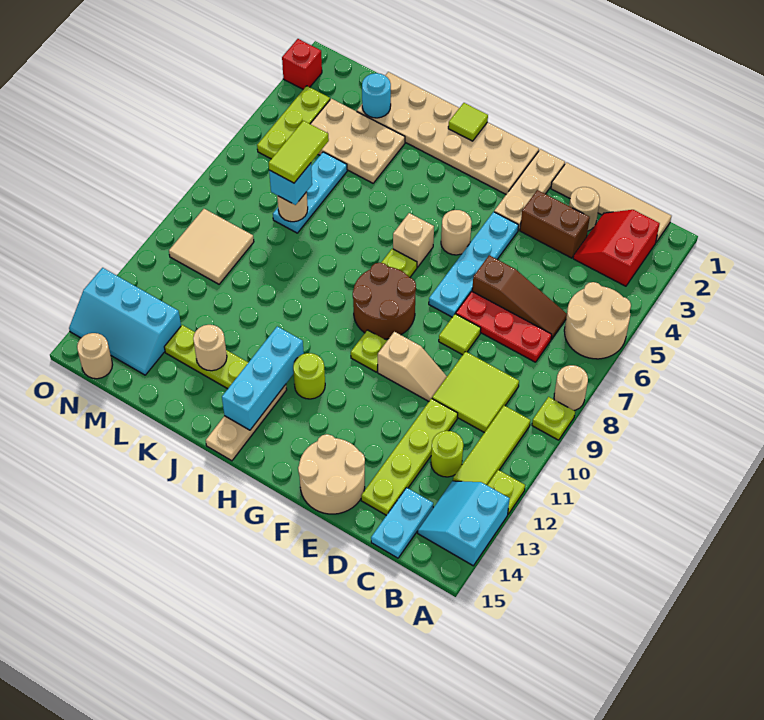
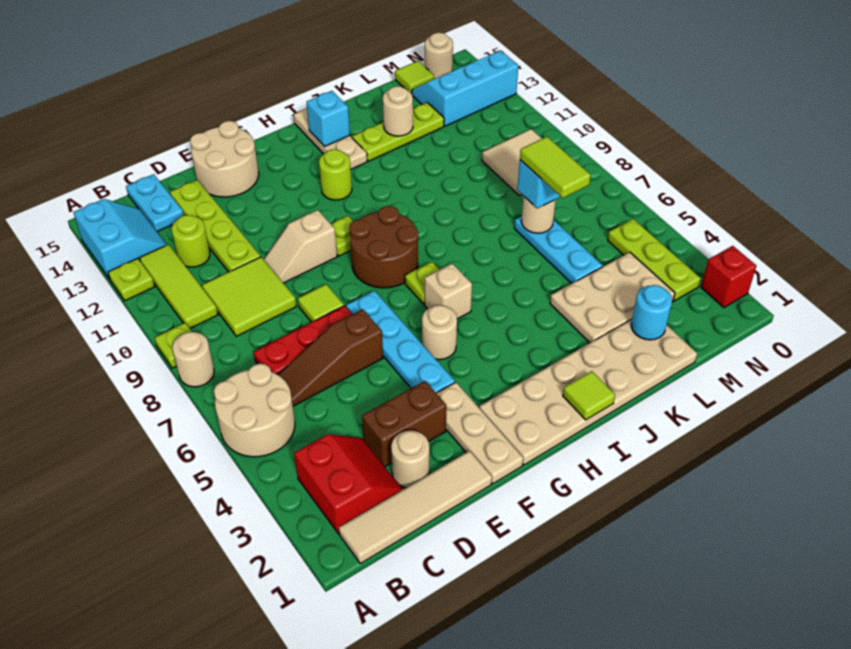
cyan brick I12:I14 level 2 -> cyan brick I14 level 2
none -> lime tile M15 level 1

